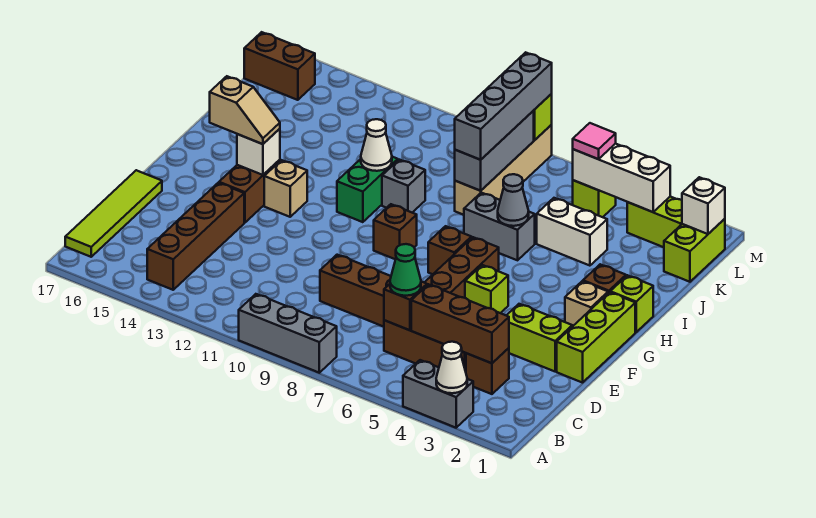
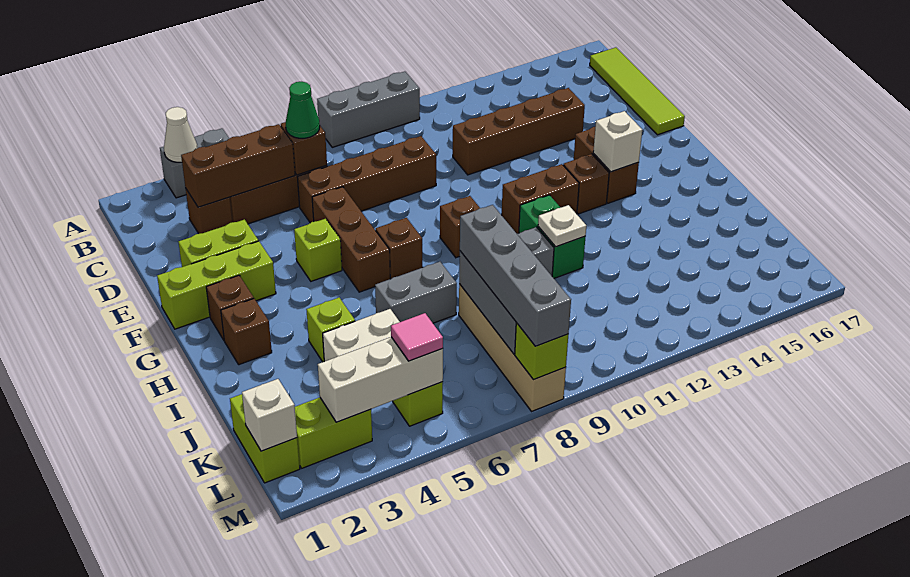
brown brick B14:E14 level 1 -> brown brick D11:D14 level 1
lime brick E1:G1 level 1 -> lime brick F1:F3 level 1
tan brick G2 level 1 -> brown brick G2 level 1
tan brick G13 level 1 -> brown brick G13 level 1
tan slope G14:G15 level 3 top 15 -> none
lime brick H1 level 1 -> lime brick I4 level 1
grey cone I6 level 2 -> none
white cone I11 level 2 -> white plate I11 level 2
brown brick L16:L17 level 1 -> brown brick G11:G12 level 1

